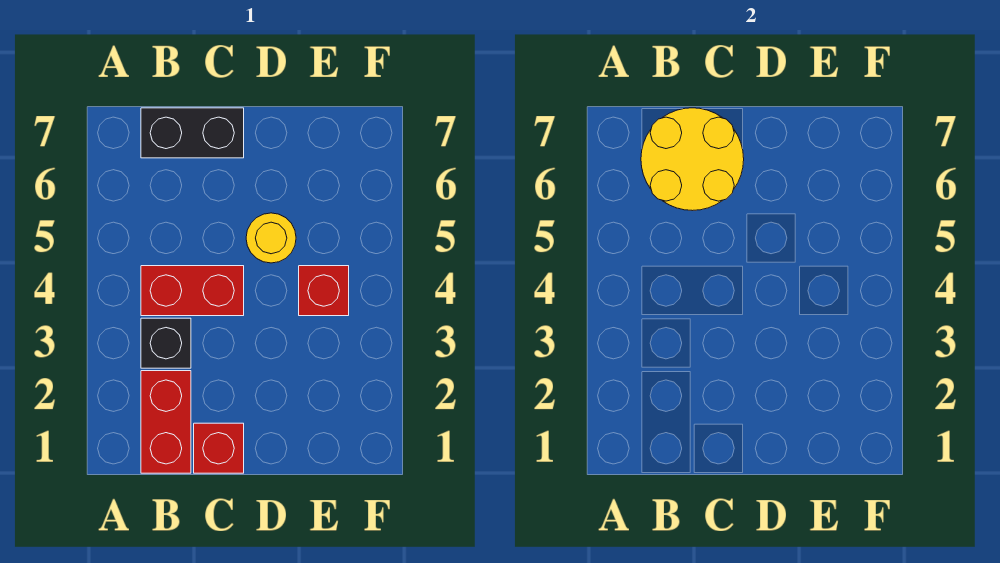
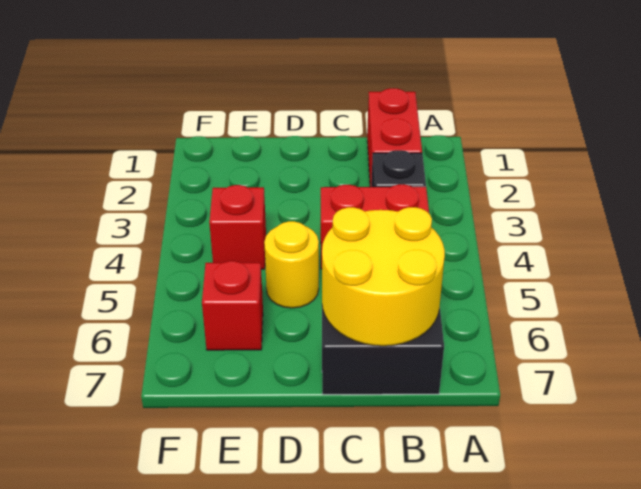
red brick C1 level 1 -> red brick E6 level 1

